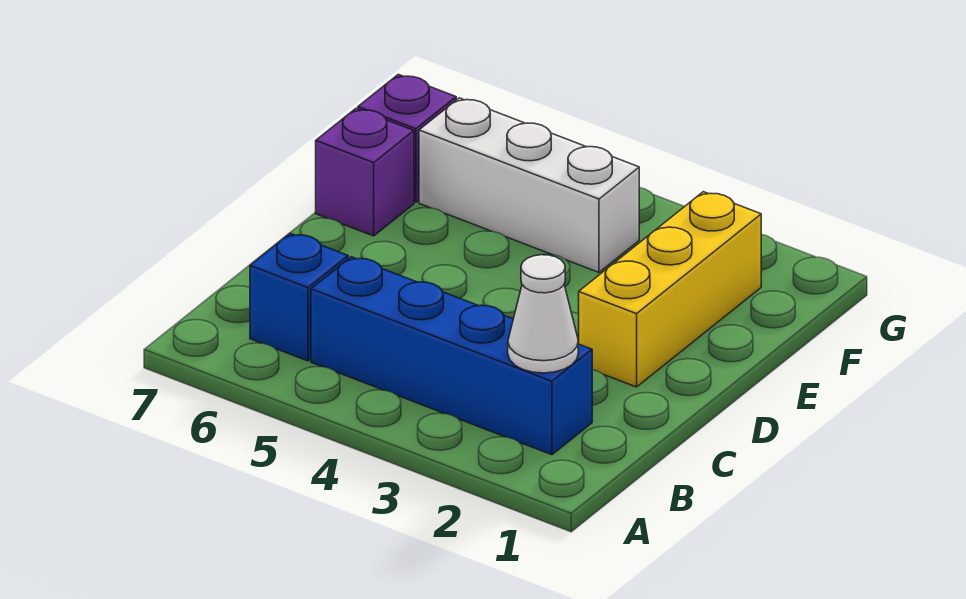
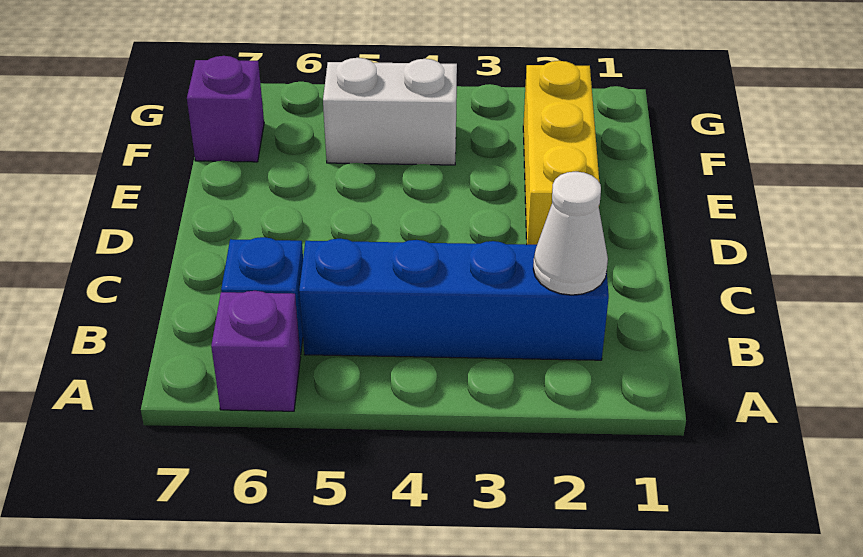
purple brick E7 level 1 -> purple brick A6 level 1
white brick F4:F6 level 1 -> white brick F4:F5 level 1

